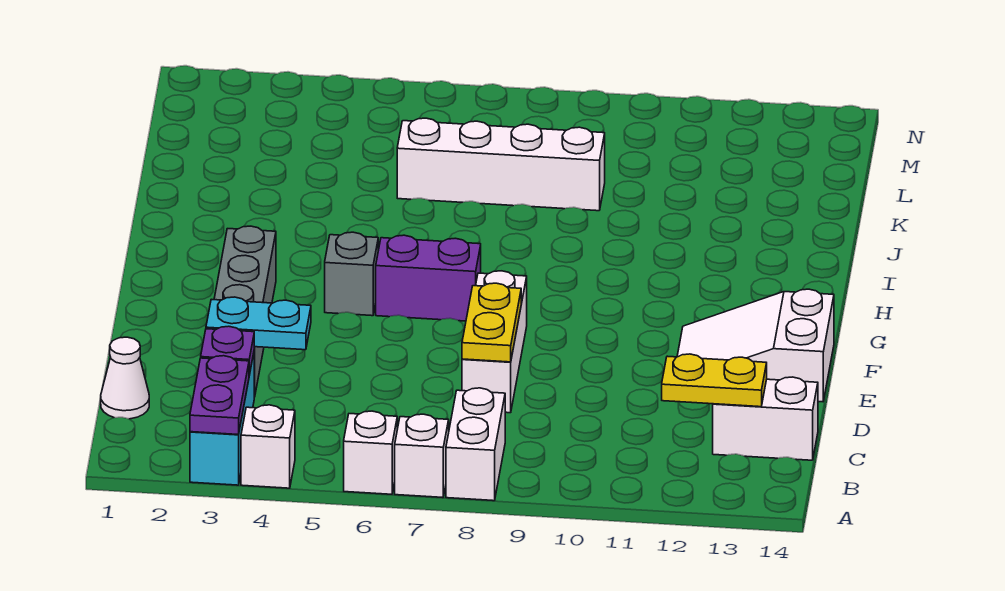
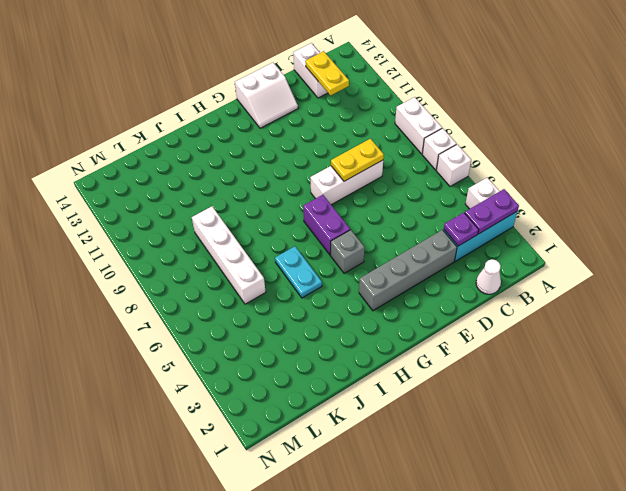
white brick A8:B8 level 1 -> white brick A8:A9 level 1
cyan plate D3:D4 level 2 -> cyan plate I5:I6 level 1
white slope E12:F14 level 1 top 14 -> white slope E13:F14 level 1 top 14

